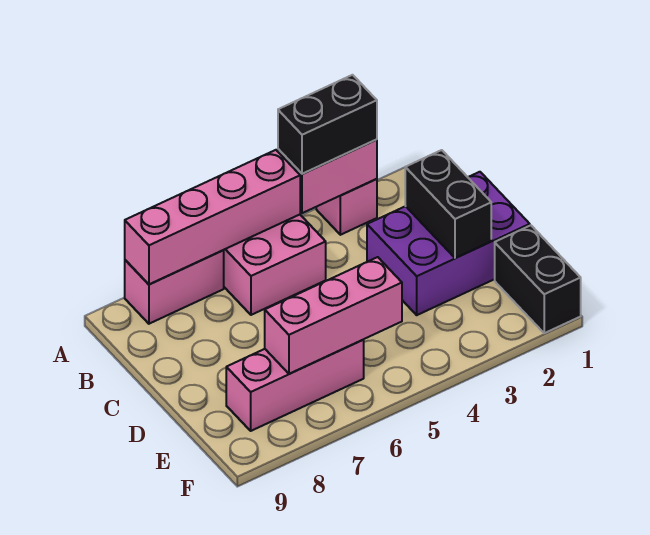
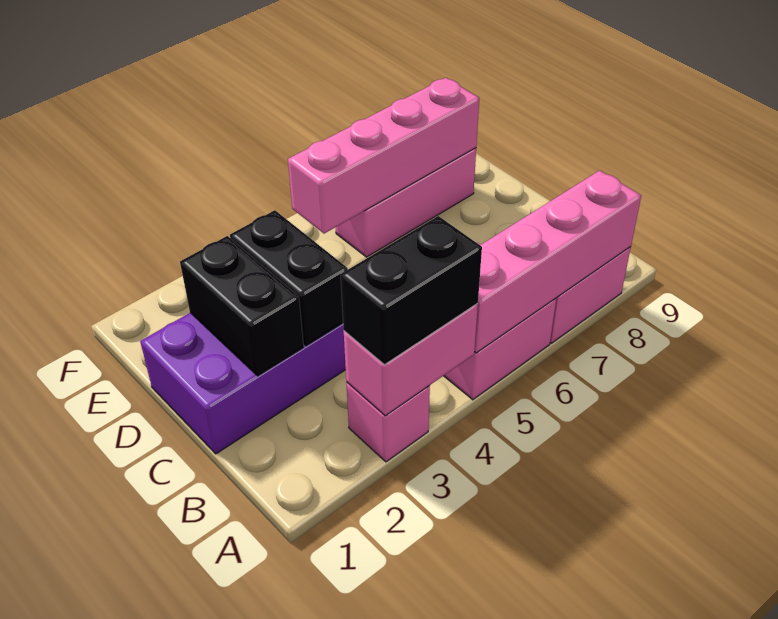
black brick E1:F1 level 1 -> black brick C3:D3 level 2
pink brick E5:E7 level 2 -> pink brick E5:E8 level 2

